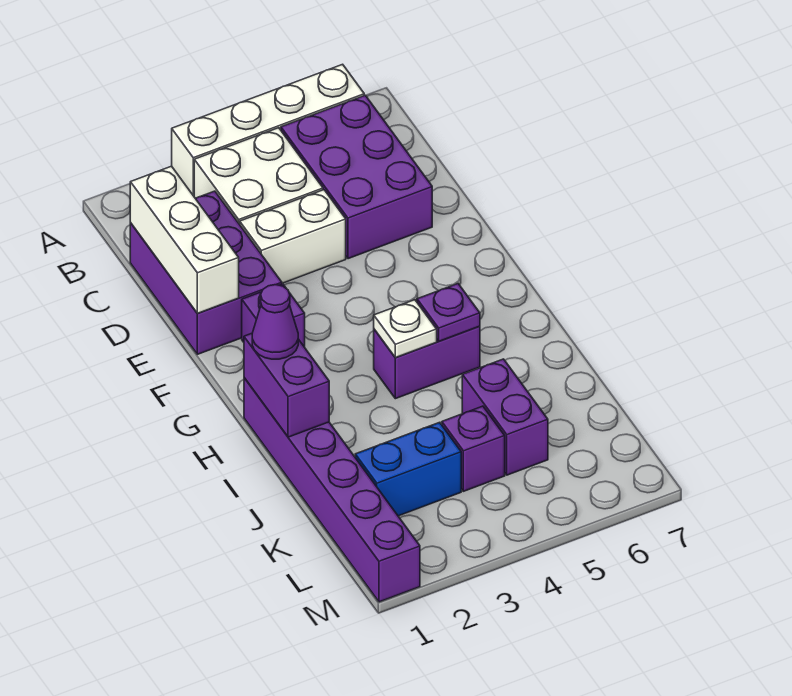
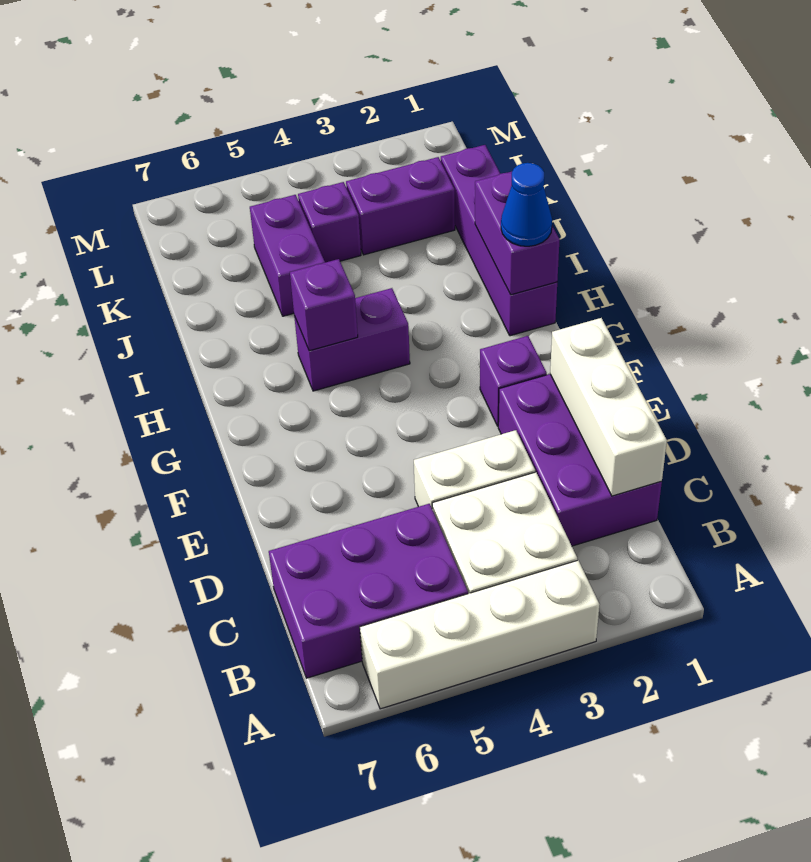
purple brick B5:D6 level 1 -> purple brick B5:C7 level 1
purple brick H1:M1 level 1 -> purple brick H1:K1 level 1
purple cone H1 level 3 -> blue cone H1 level 3
white plate H4 level 2 -> none
purple plate H5 level 2 -> purple brick H5 level 2
blue brick K2:K3 level 1 -> purple brick K2:K3 level 1

